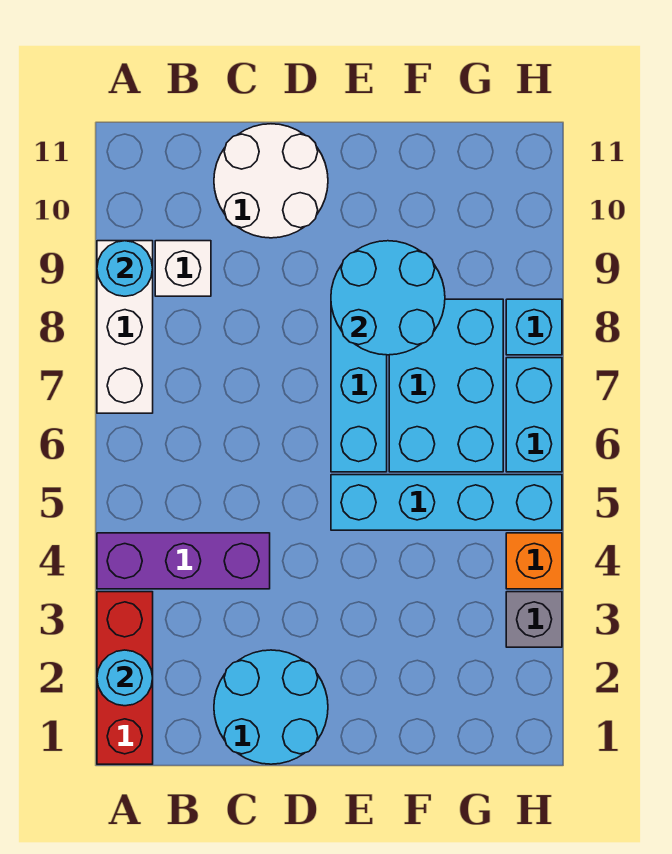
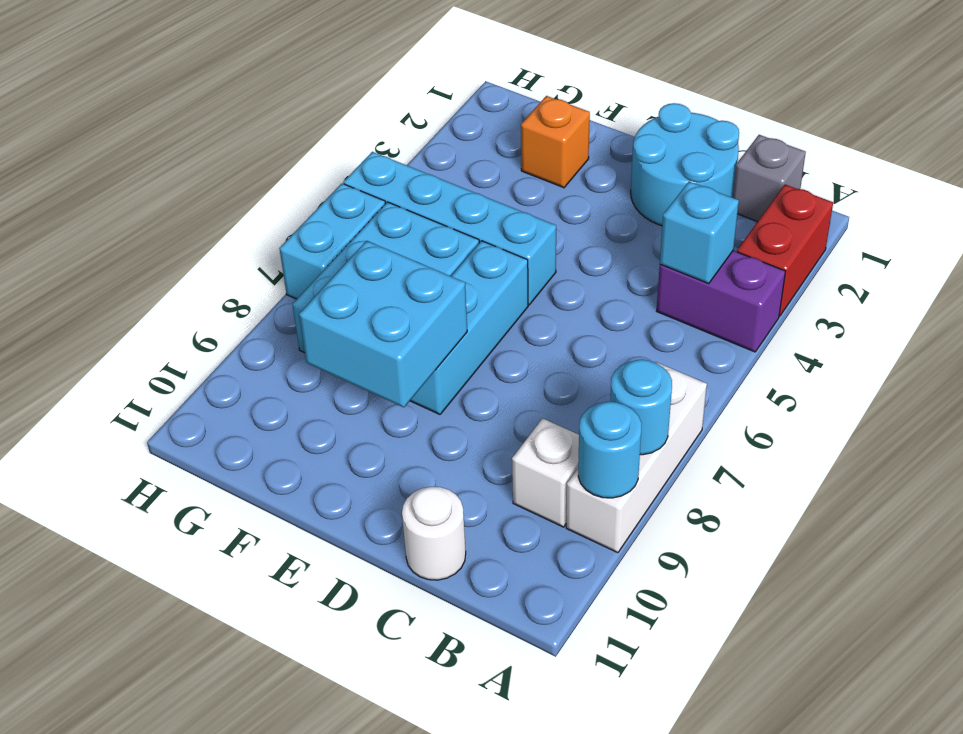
red brick A1:A3 level 1 -> red brick A2:A3 level 1
cyan round brick A2 level 2 -> cyan round brick A8 level 2
purple brick A4:C4 level 1 -> purple brick A4:B4 level 1
white round brick C10:D11 level 1 -> white round brick C11 level 1
cyan round brick E8:F9 level 2 -> cyan brick E8:F9 level 2
grey brick H3 level 1 -> grey brick B1 level 1
orange brick H4 level 1 -> orange brick F2 level 1
cyan brick H8 level 1 -> cyan brick B4 level 2

